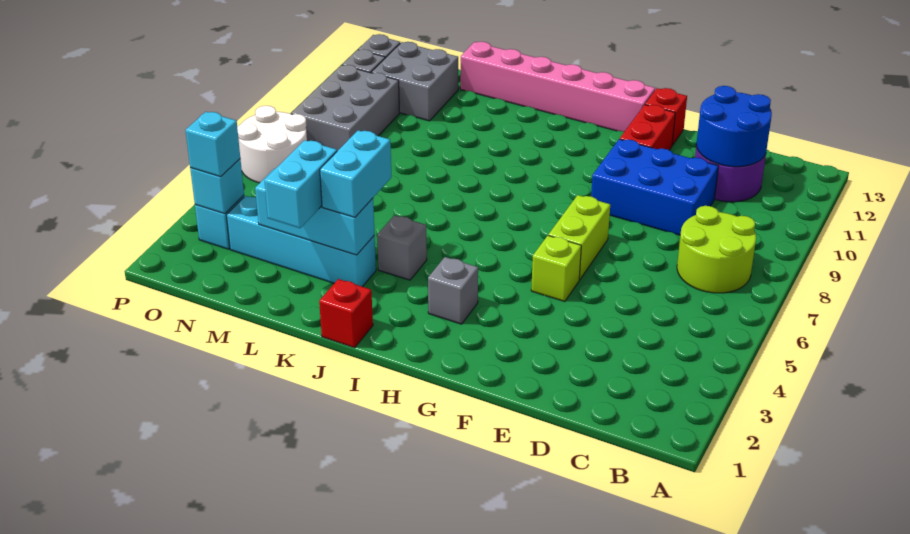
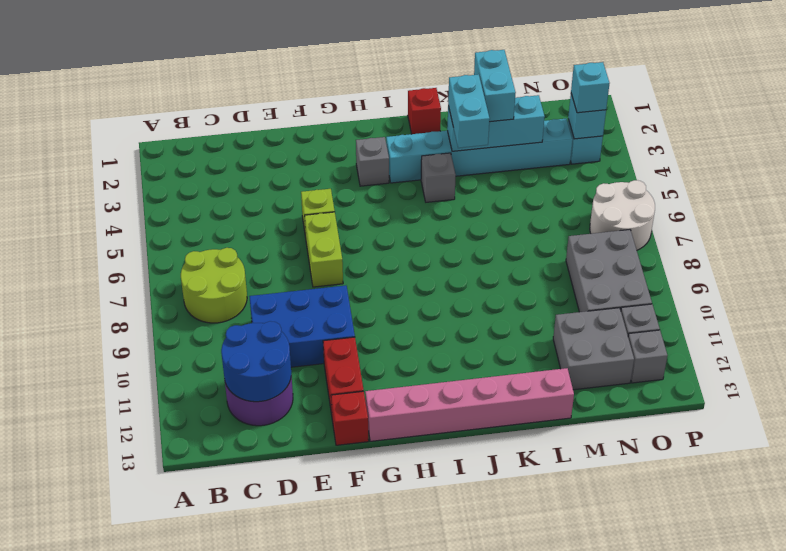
cyan brick K3:N3 level 1 -> cyan brick I3:N3 level 1

